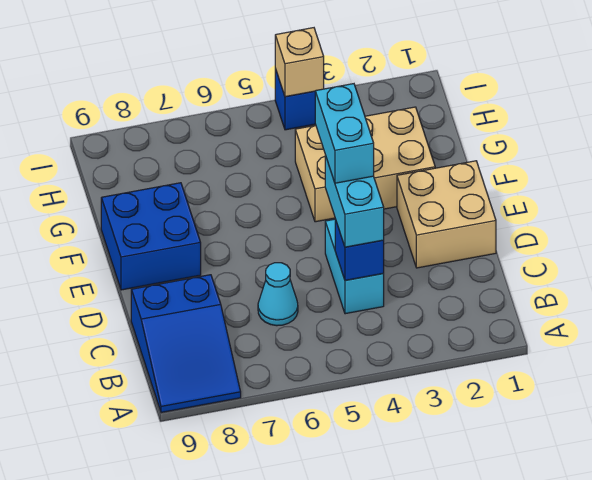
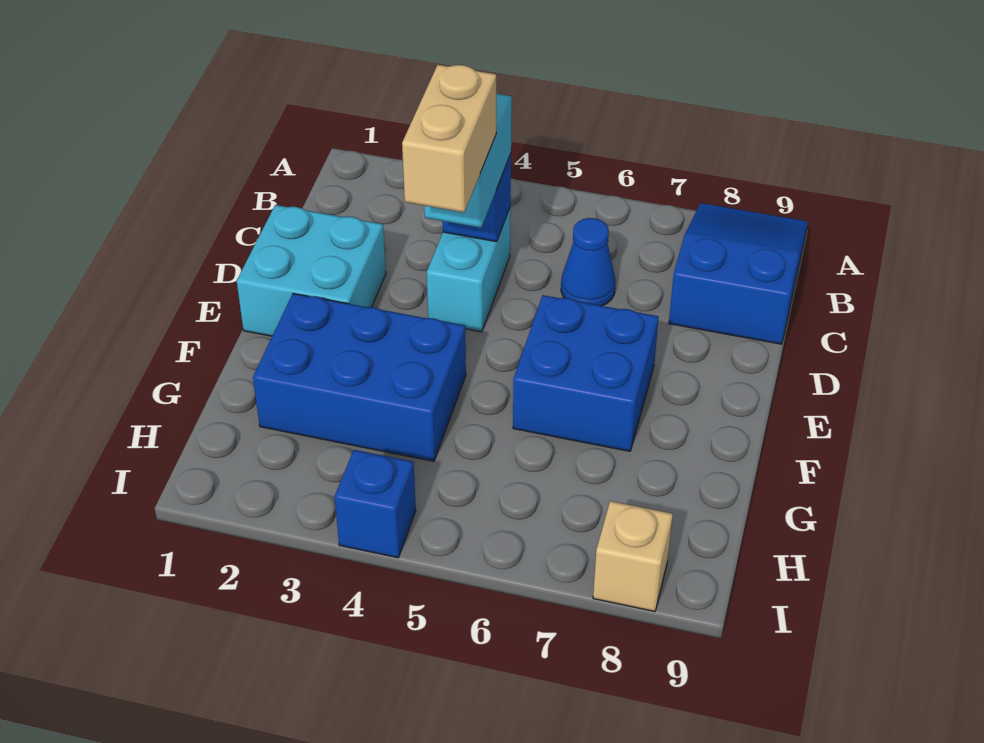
cyan cone C6 level 1 -> blue cone C6 level 1
tan brick D1:E2 level 1 -> cyan brick D1:E2 level 1
cyan brick D4:E4 level 4 -> tan brick D4:E4 level 4
blue brick E8:F9 level 1 -> blue brick E6:F7 level 1
tan brick F2:G4 level 1 -> blue brick F2:G4 level 1
tan brick I4 level 2 -> tan brick I8 level 1

